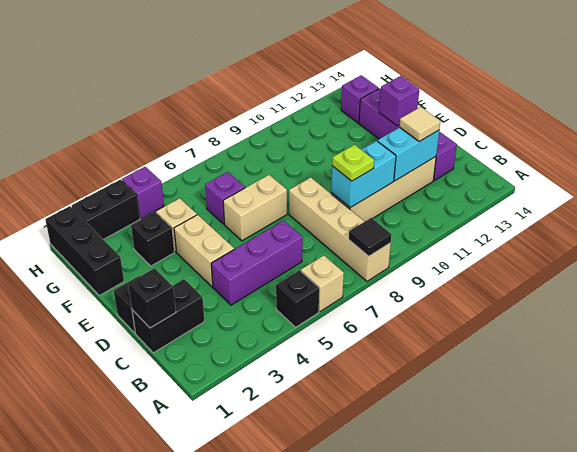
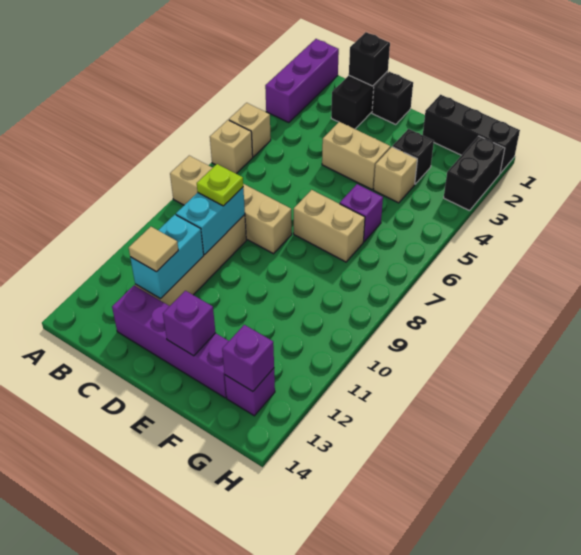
black brick A5 level 1 -> tan brick A5 level 1
black tile A8 level 2 -> none
purple brick C4:C6 level 1 -> purple brick A1:A3 level 1
tan brick E6:E7 level 1 -> tan brick E7:F7 level 1
purple brick H4 level 1 -> purple brick G13 level 2

